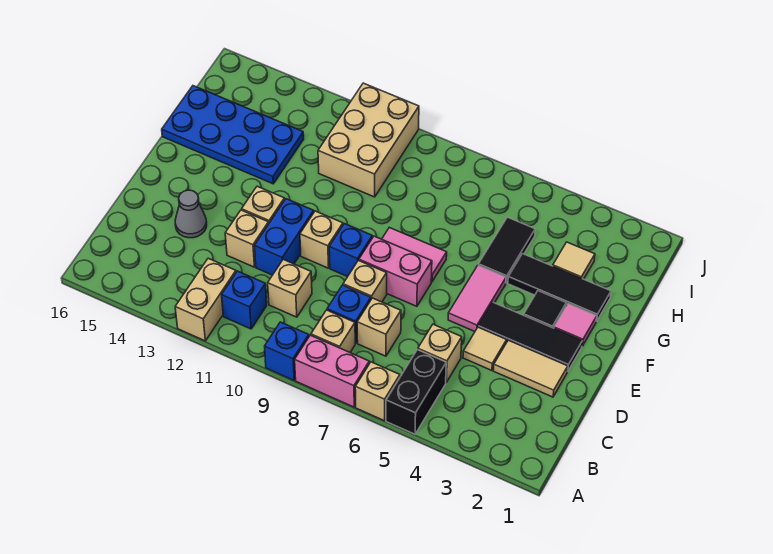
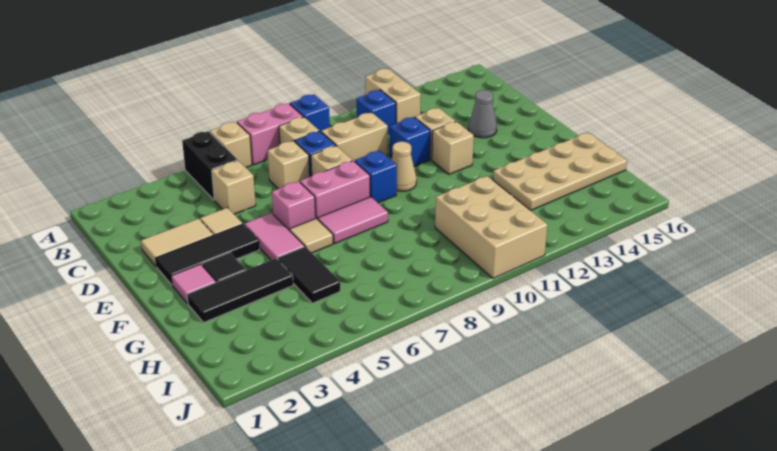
tan brick C10 level 1 -> tan brick C9:C10 level 1
blue brick D11:E11 level 1 -> blue brick D11 level 1
none -> pink brick E6 level 1
tan brick E10 level 1 -> tan cone E10 level 1
blue plate G13:H16 level 1 -> tan plate G13:H16 level 1
tan tile H3 level 1 -> tan tile F6 level 1

